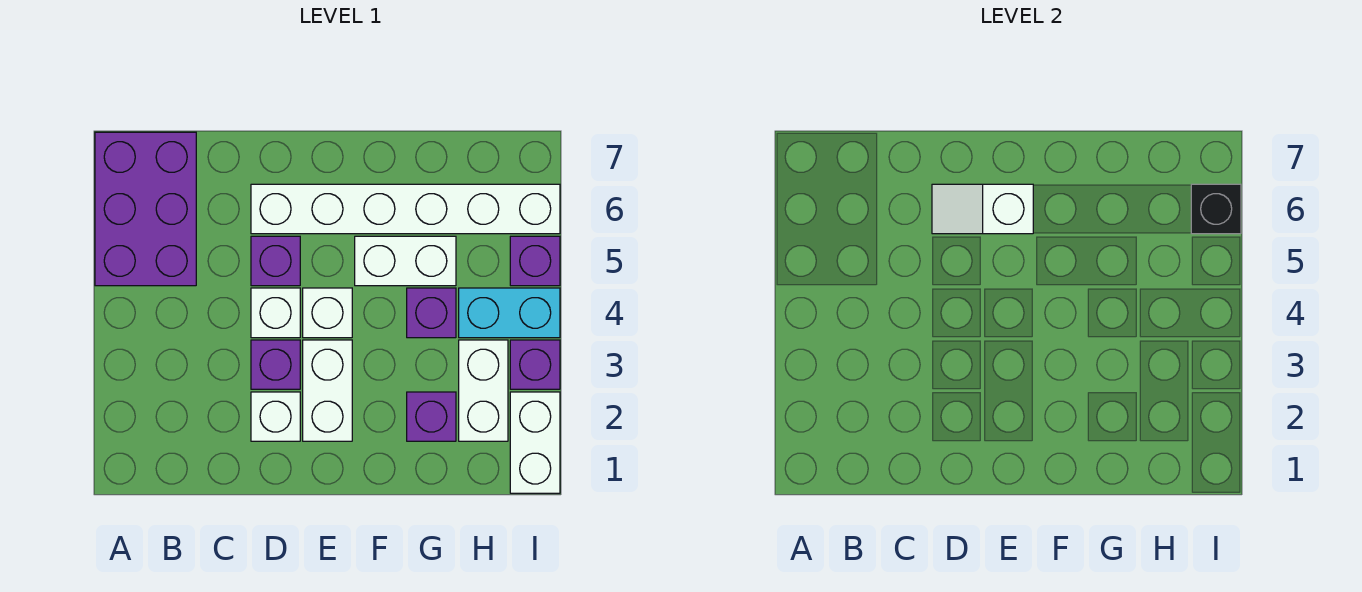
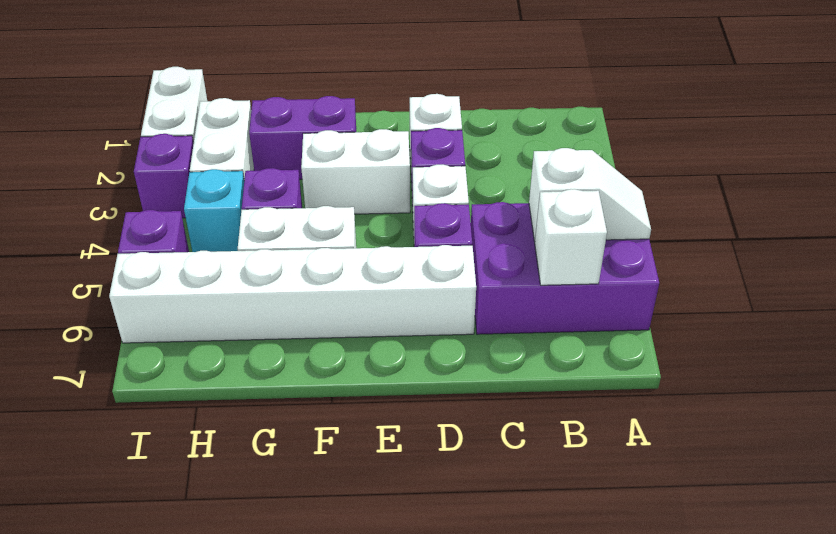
purple brick A5:B7 level 1 -> purple brick A5:C6 level 1
white slope D6:E6 level 2 top E -> white slope A5:B5 level 2 top B
white brick E2:E3 level 1 -> white brick E3:F3 level 1
white brick E4 level 1 -> white brick B6 level 2
purple brick G2 level 1 -> purple brick F2:G2 level 1
cyan brick H4:I4 level 1 -> cyan brick H4 level 1
black brick I6 level 2 -> none

